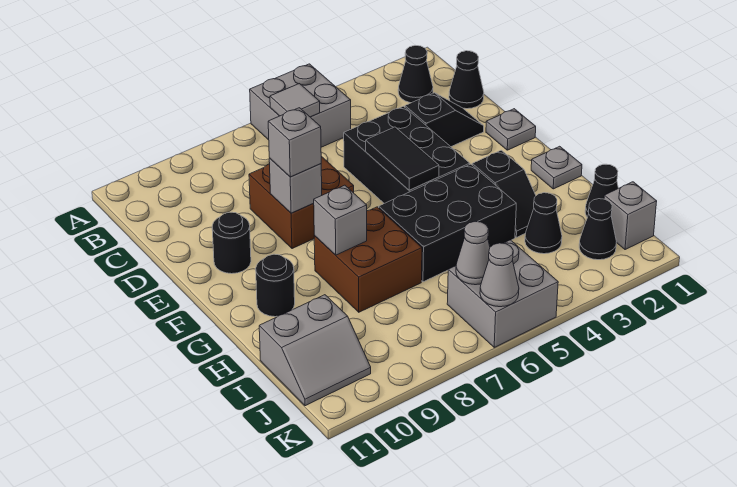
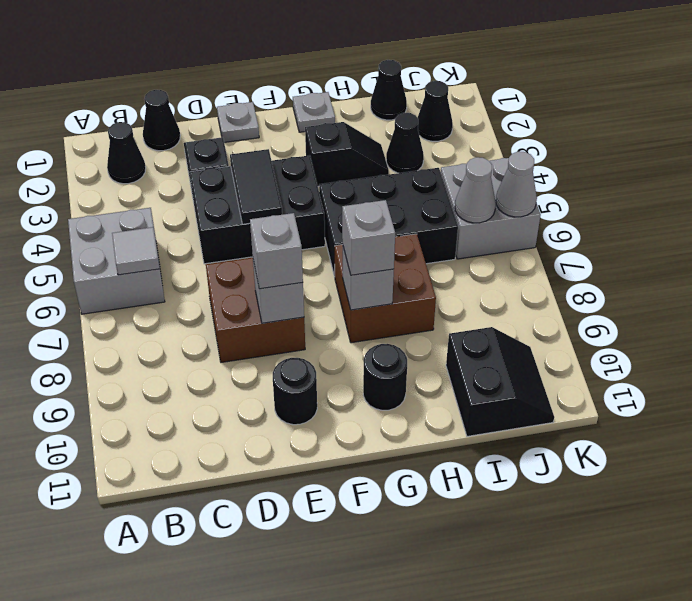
black tile E5:F5 level 2 -> black tile E4:E5 level 2
black brick G4:H6 level 1 -> black brick G5:I6 level 1
grey slope I10:J11 level 1 top I -> black slope I10:J11 level 1 top I
grey brick J1 level 1 -> grey brick G8 level 3

